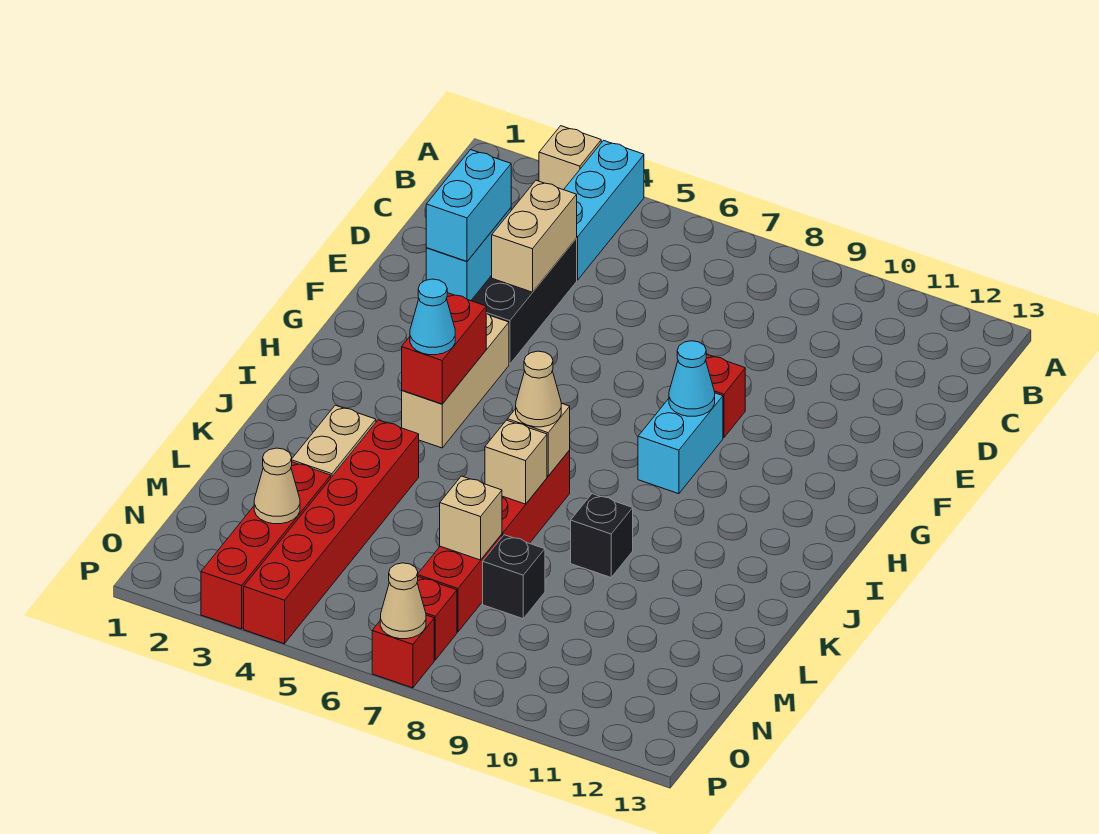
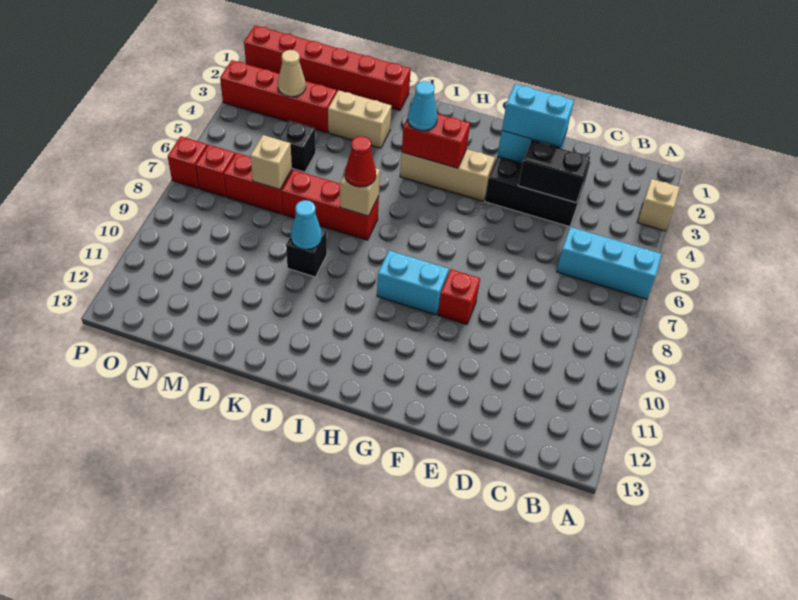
cyan brick A4:C4 level 1 -> cyan brick A6:C6 level 1
tan brick D4:E4 level 2 -> black brick D4:E4 level 2
cyan cone G9 level 2 -> cyan cone K9 level 2
tan cone J7 level 3 -> red cone J7 level 3
red brick K4:P4 level 1 -> red brick K1:P1 level 1
tan brick K7 level 2 -> none
black brick M8 level 1 -> black brick M5 level 1
tan cone P7 level 2 -> none

